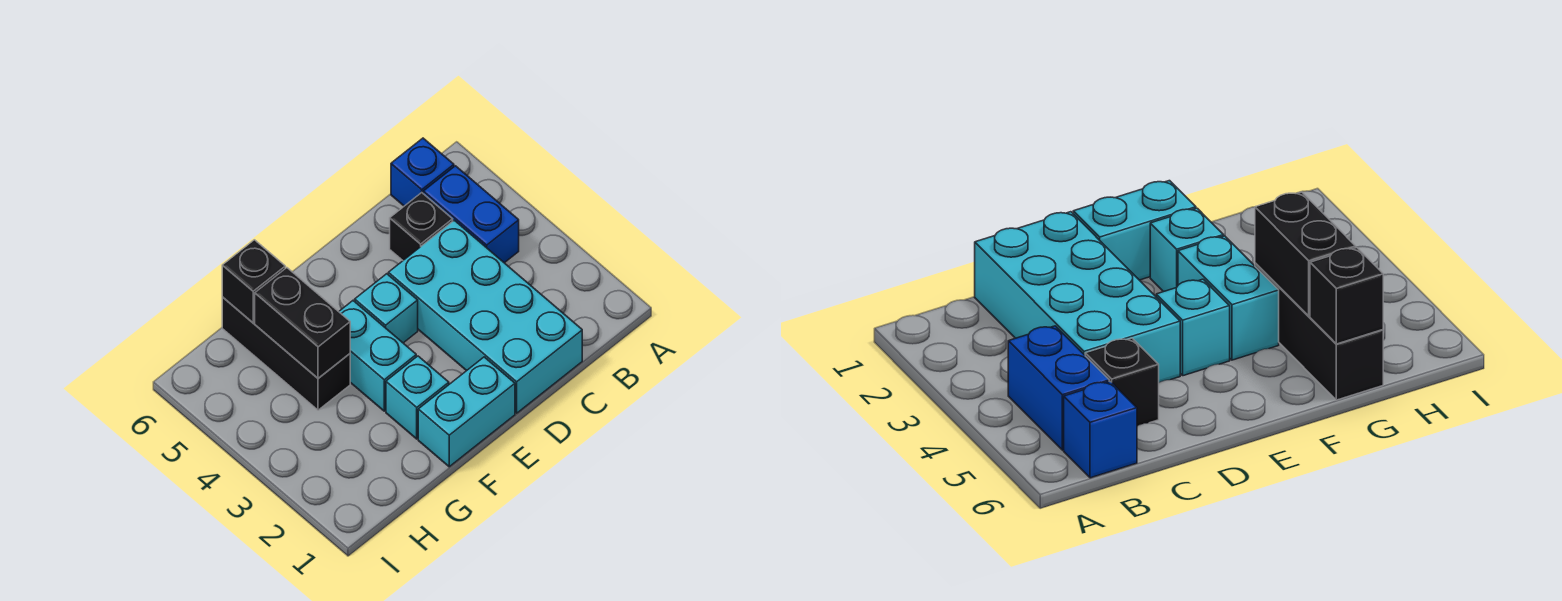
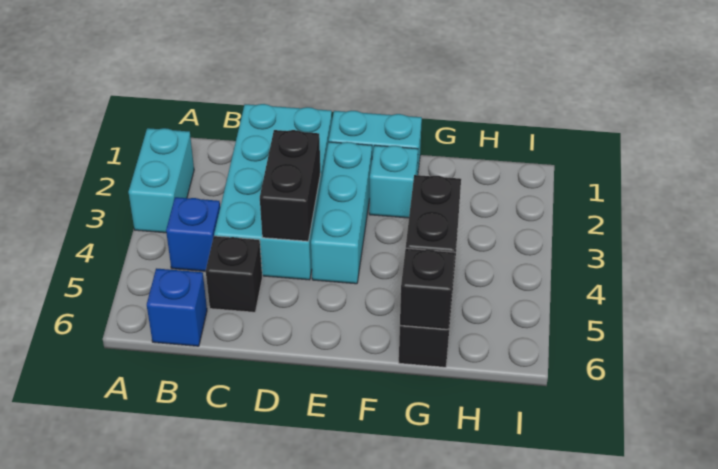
blue brick B4:B5 level 1 -> blue brick B4 level 1
none -> black brick D3:D4 level 2
cyan brick E4 level 1 -> cyan brick E2:E4 level 1
cyan brick F3:F4 level 1 -> cyan brick A2:A3 level 1

